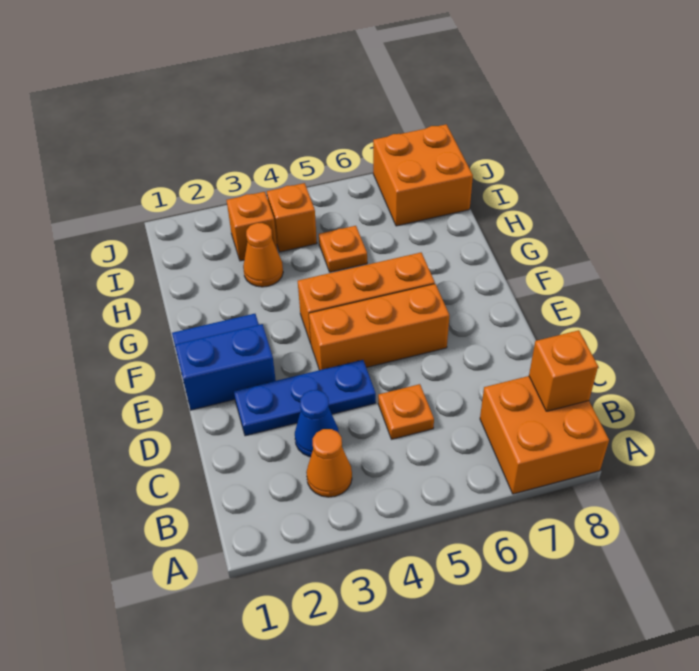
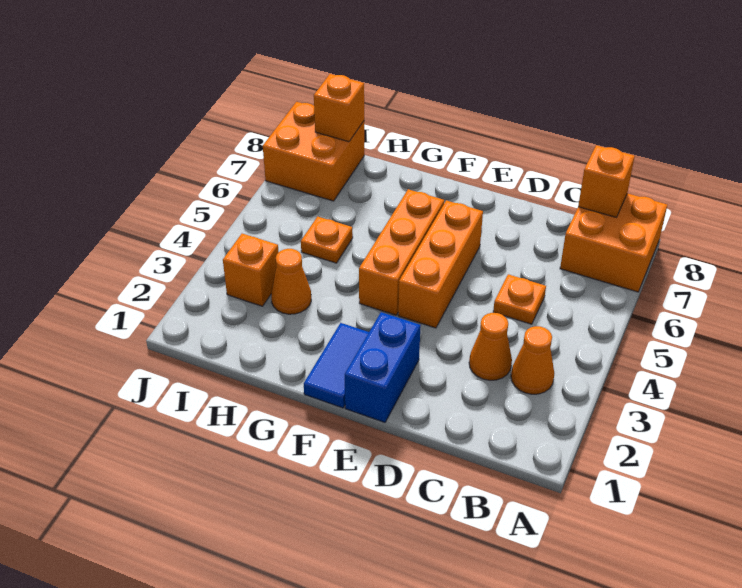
blue cone C3 level 1 -> orange cone C3 level 1
blue plate D2:D4 level 1 -> none
orange brick I4 level 1 -> orange brick I8 level 2

